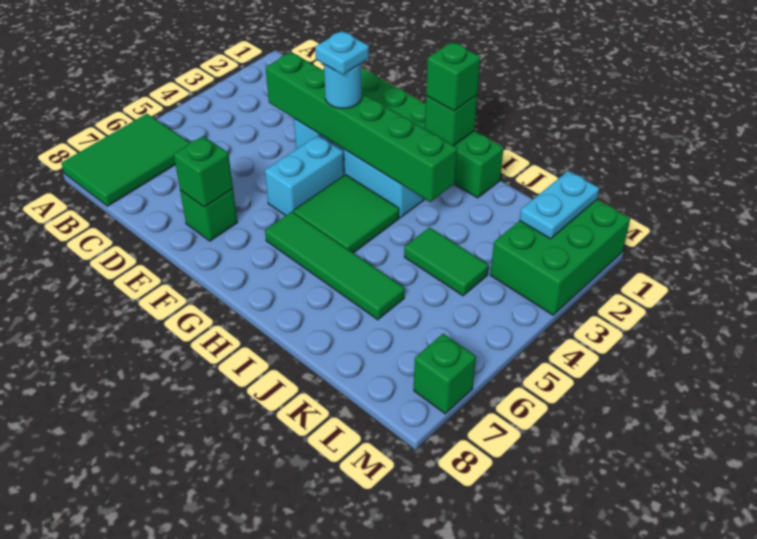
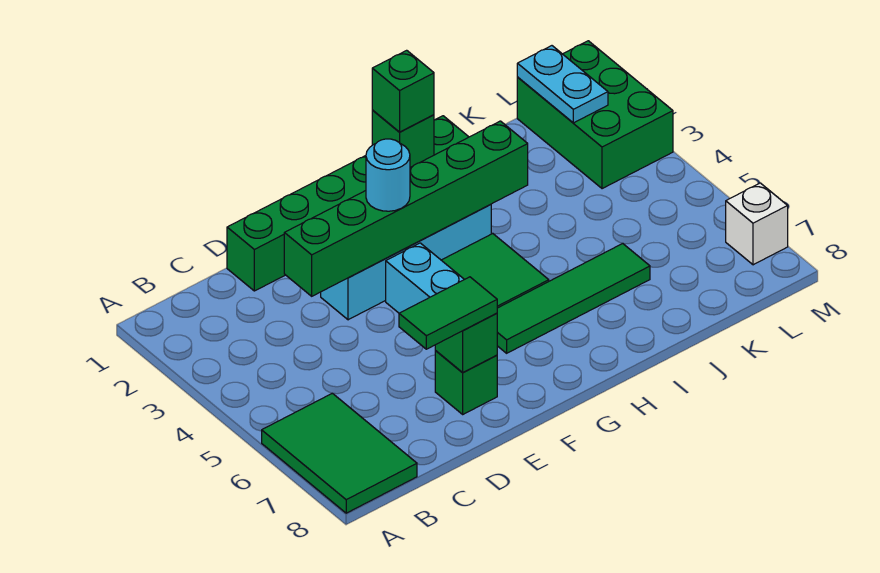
cyan plate F3 level 4 -> none
green tile J4:K4 level 1 -> green tile D7:E7 level 3
green brick M7 level 1 -> white brick M7 level 1

